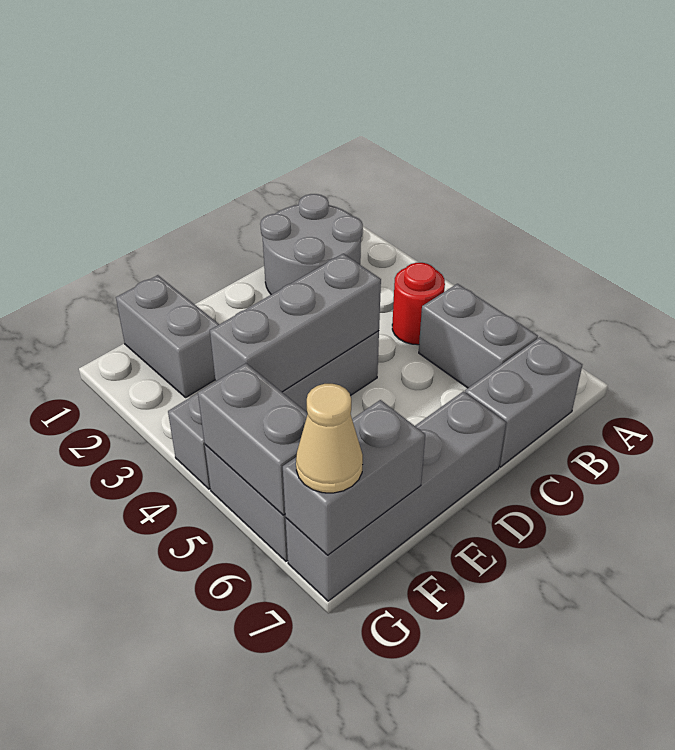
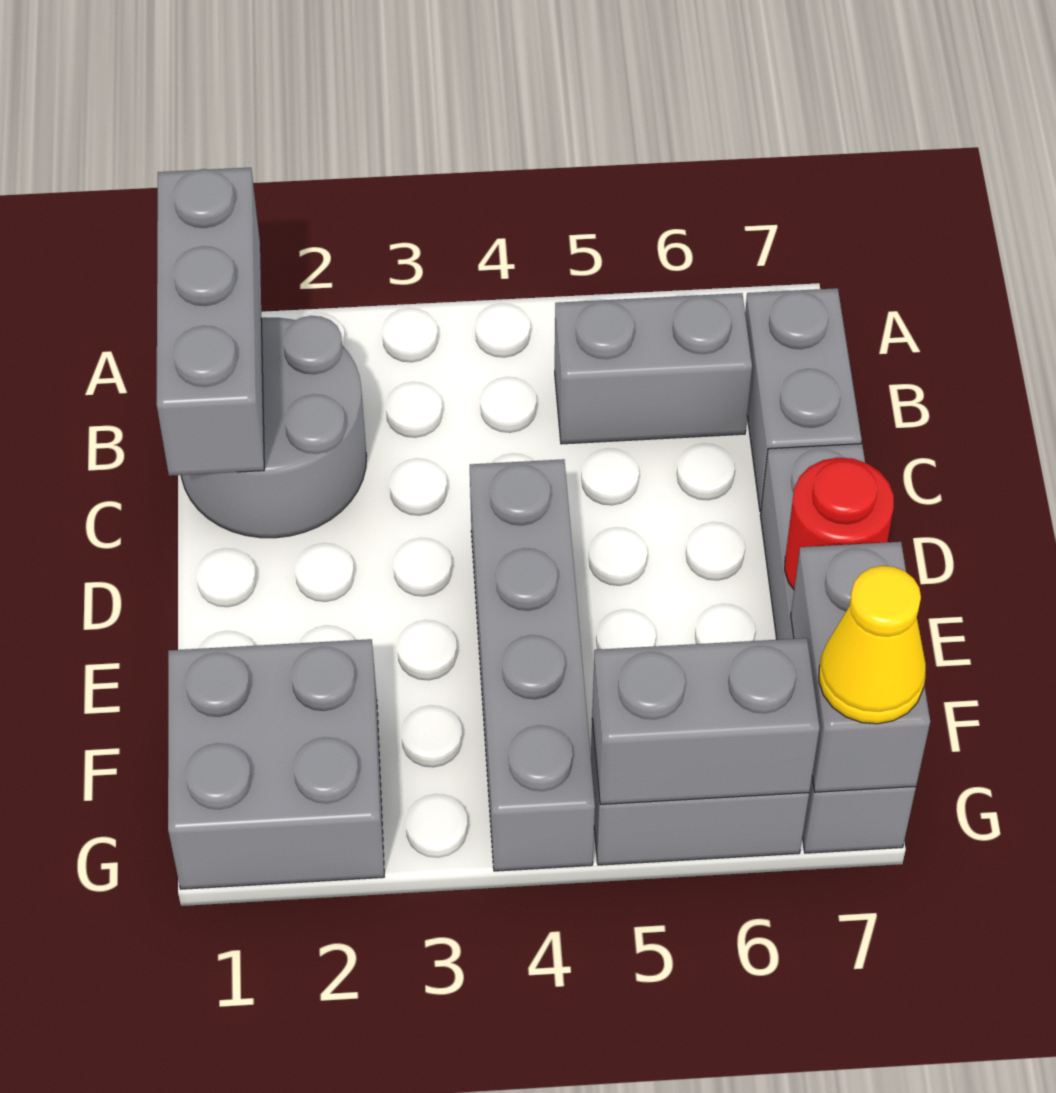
red round brick B4 level 1 -> red round brick E7 level 2
grey brick D4:F4 level 2 -> grey brick A1:C1 level 2
grey brick F1:F2 level 1 -> grey brick F1:G2 level 1
tan cone G7 level 3 -> yellow cone G7 level 3

